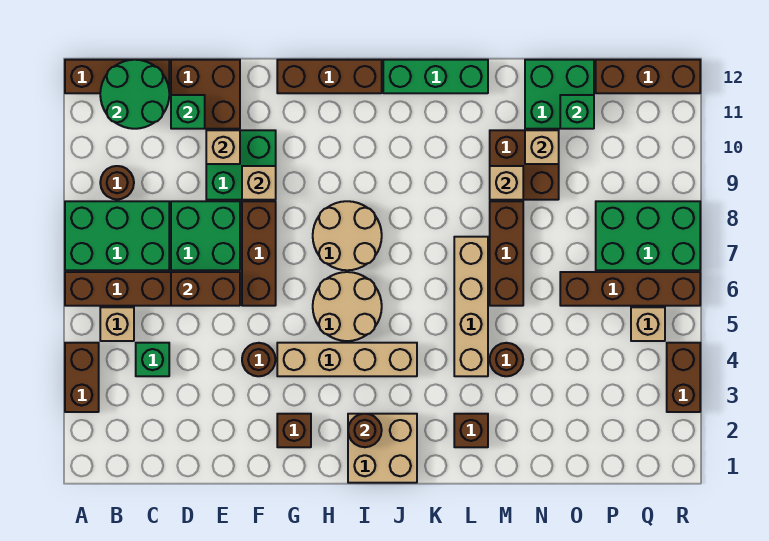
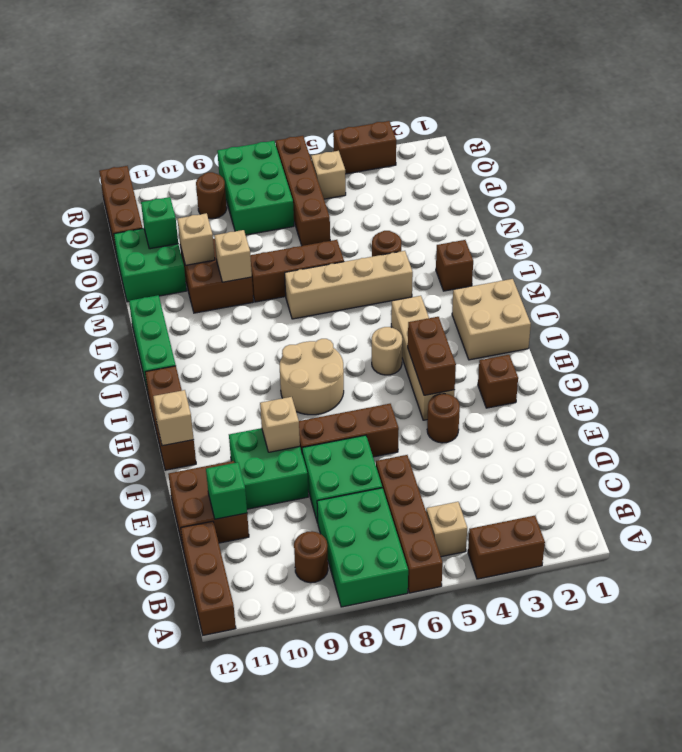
green round brick B11:C12 level 2 -> none
green brick C4 level 1 -> none
brown brick D6:E6 level 2 -> brown brick G4:H4 level 2
tan brick E10 level 2 -> tan brick G12 level 2
tan round brick H5:I6 level 1 -> tan round brick I5 level 1
brown round brick I2 level 2 -> brown round brick Q9 level 1

